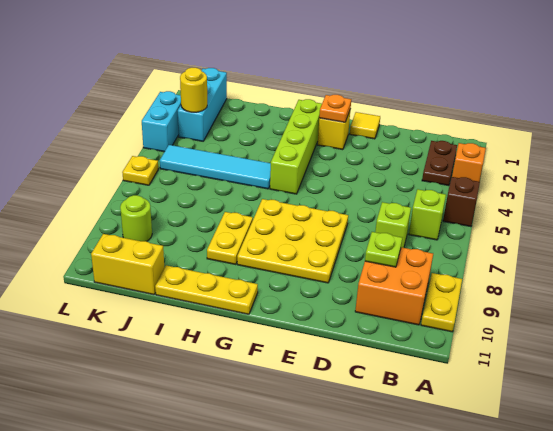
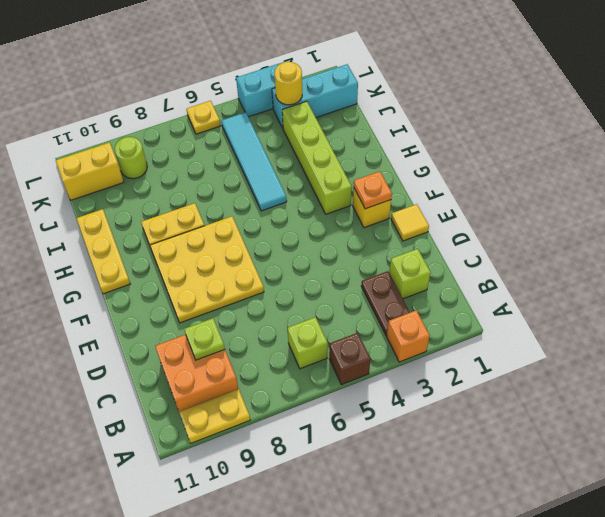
brown plate B2:B3 level 1 -> brown plate B3:C3 level 1
lime brick C7 level 1 -> lime brick C2 level 1
lime brick G2:G5 level 1 -> lime brick G3:J3 level 1
yellow brick J11:K11 level 1 -> yellow brick K10:K11 level 1

